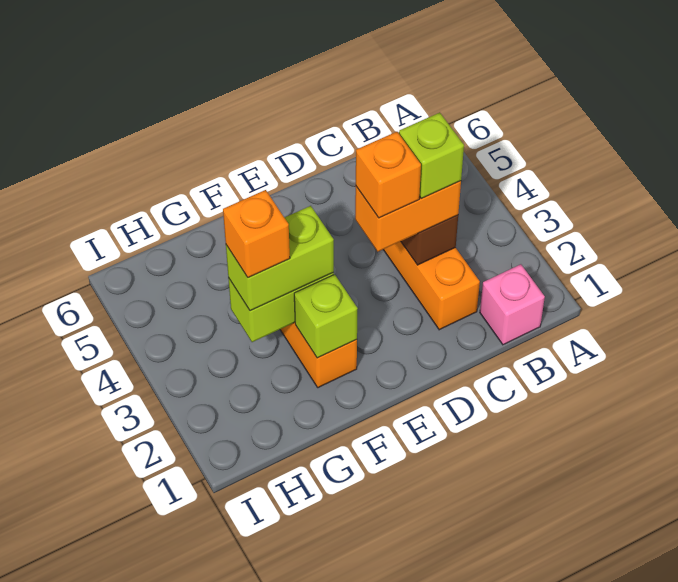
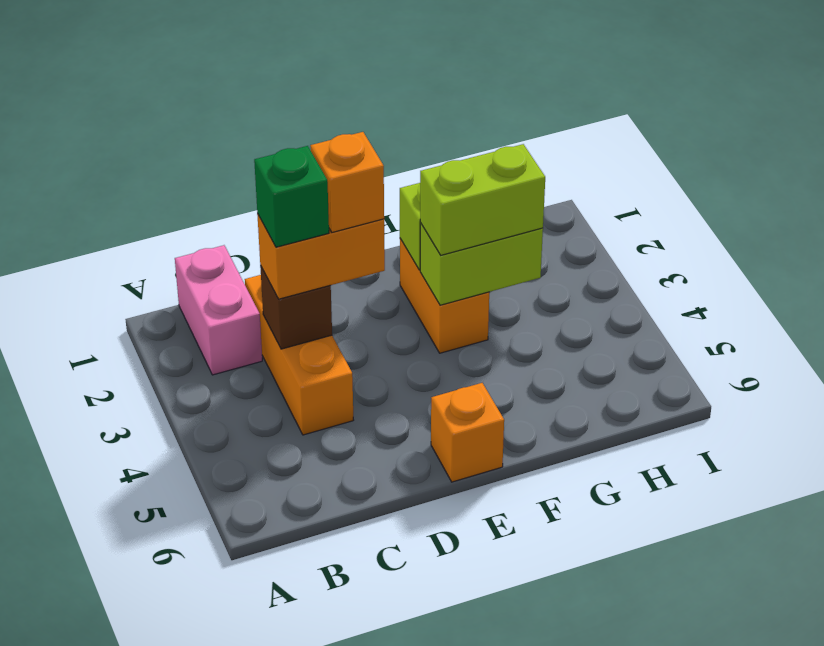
pink brick B1 level 1 -> pink brick B1:B2 level 1
lime brick C3 level 4 -> green brick C3 level 4
orange brick G3 level 4 -> orange brick E6 level 1

